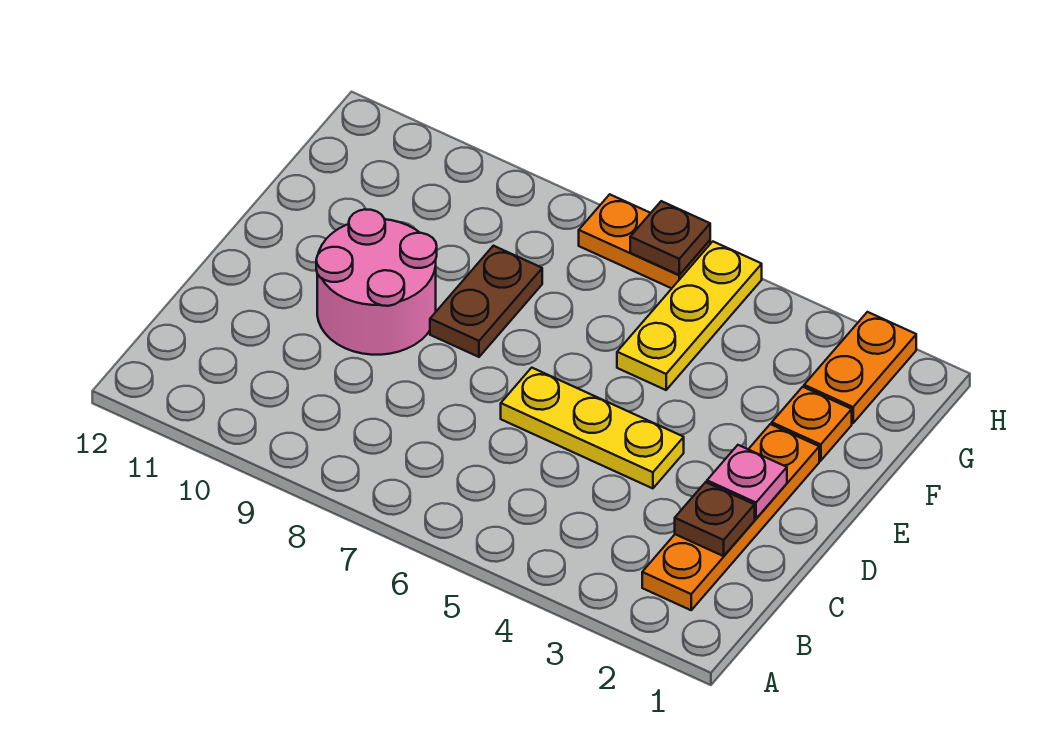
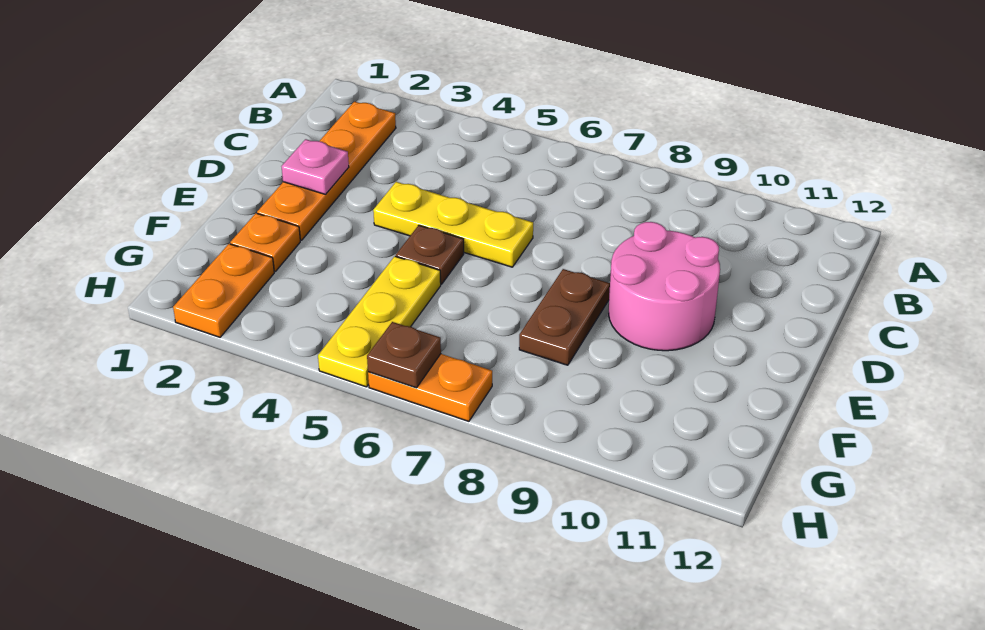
brown plate C2 level 2 -> brown plate E5 level 1

